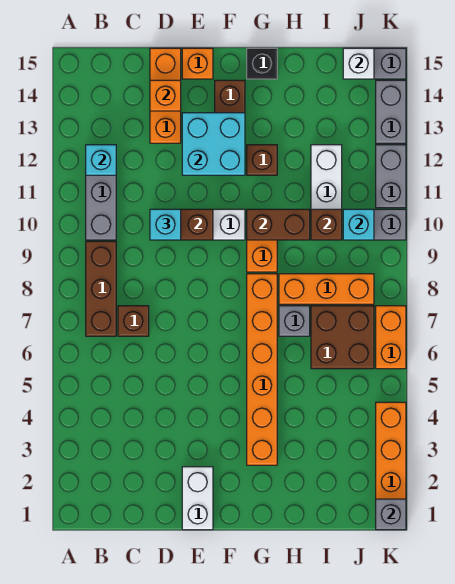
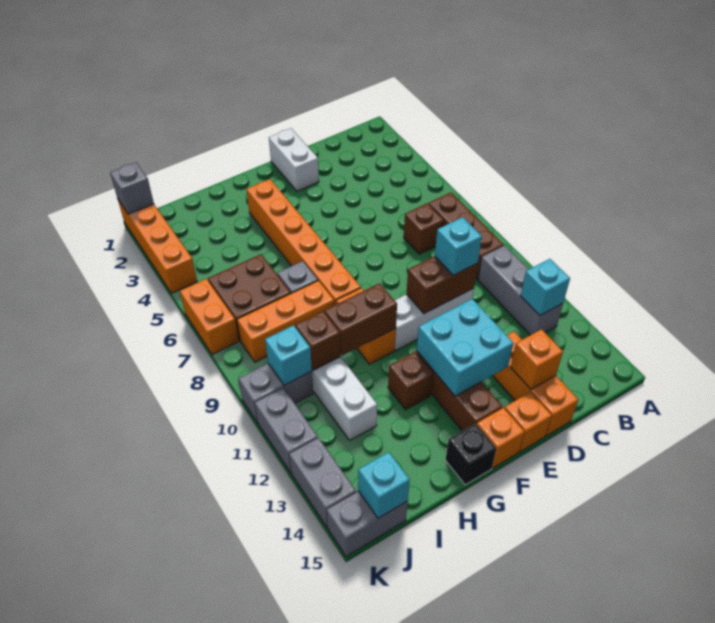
none -> orange brick F15 level 1
white brick J15 level 2 -> cyan brick J15 level 2

